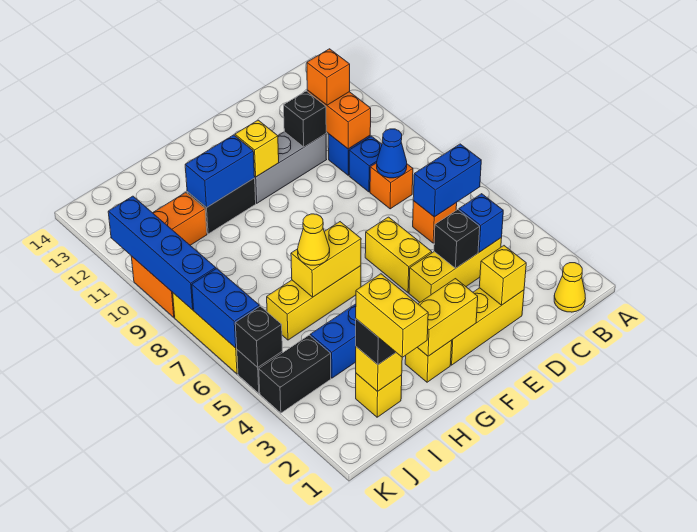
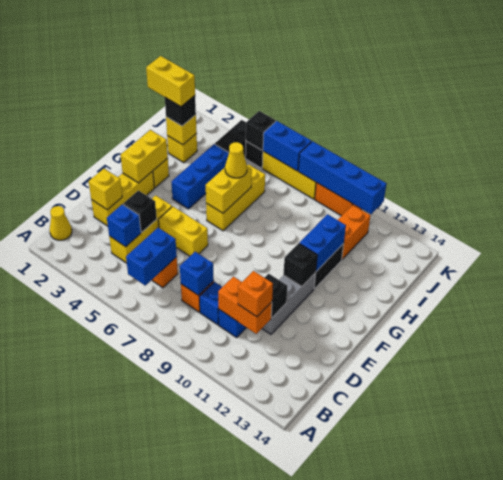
blue cone C8 level 2 -> blue brick C8 level 2
yellow brick F11 level 2 -> black brick F11 level 2

